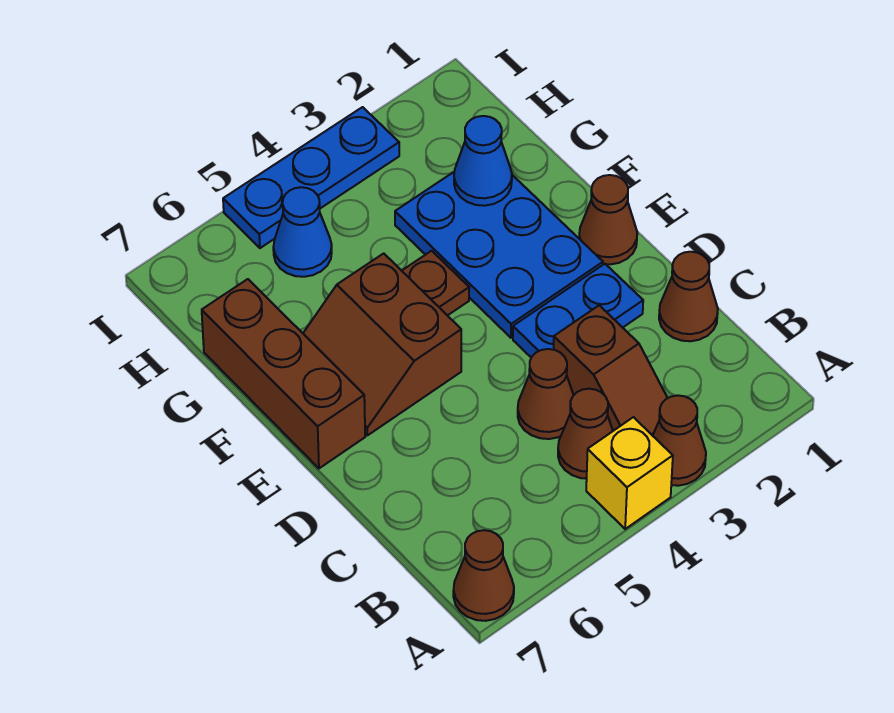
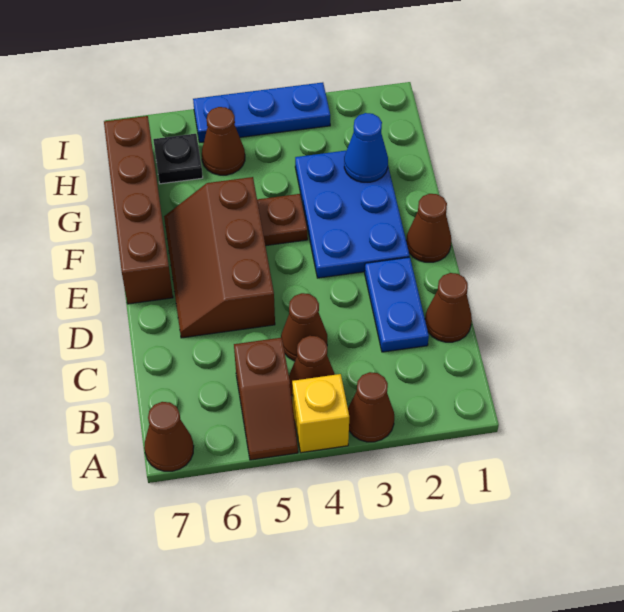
brown slope B3:C3 level 1 top C -> brown slope A5:B5 level 1 top B
blue plate D2:D3 level 1 -> blue plate C2:D2 level 1
brown slope E5:F6 level 1 top 5 -> brown slope D5:F6 level 1 top 5
brown brick E7:G7 level 1 -> brown brick E7:H7 level 1
blue cone H5 level 1 -> brown cone H5 level 1
none -> black plate H6 level 1

